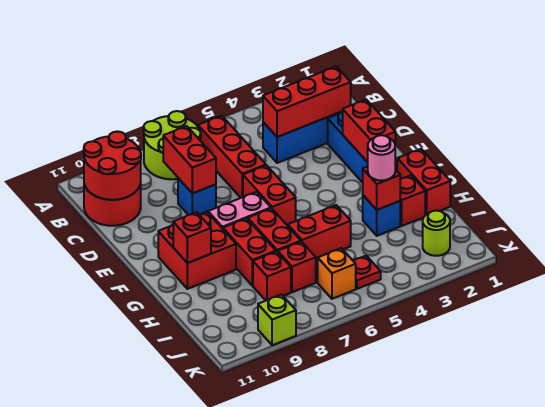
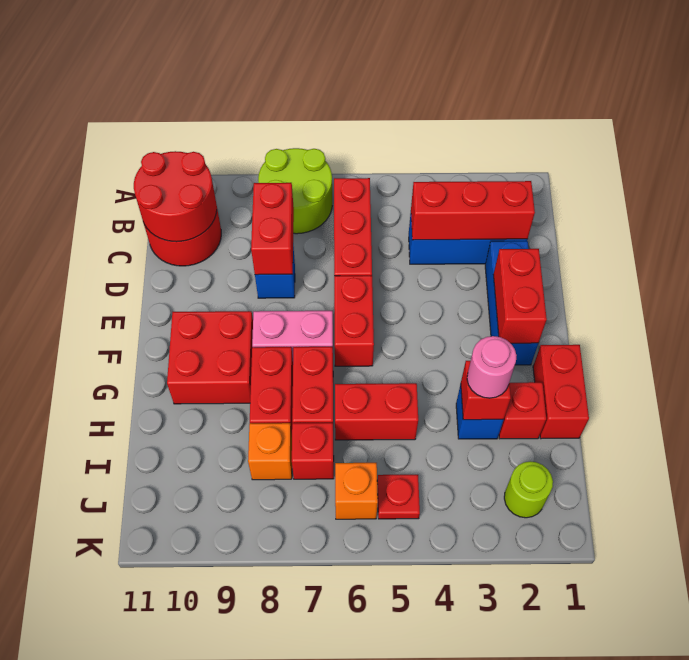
red brick G10 level 2 -> none
red brick I8 level 1 -> orange brick I8 level 1
lime brick K9 level 1 -> none

